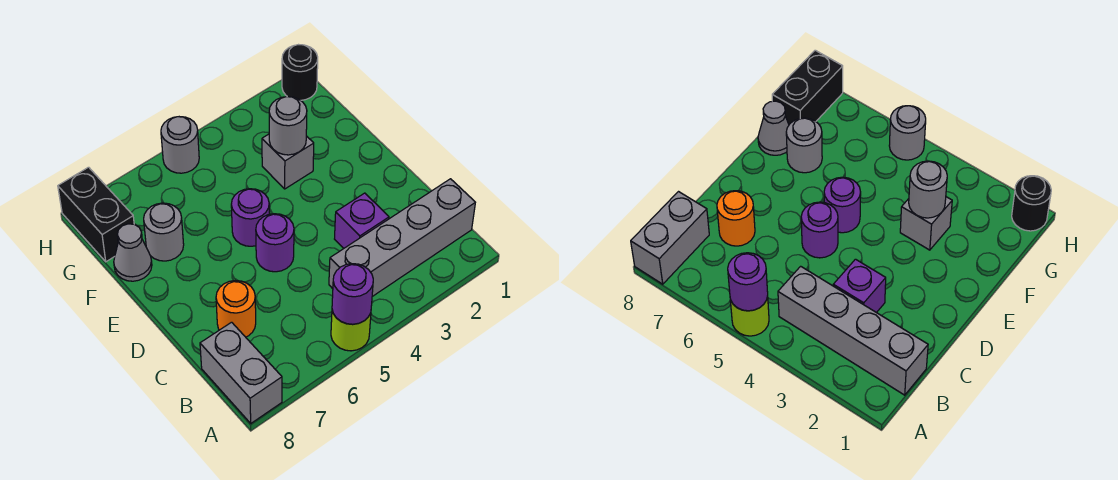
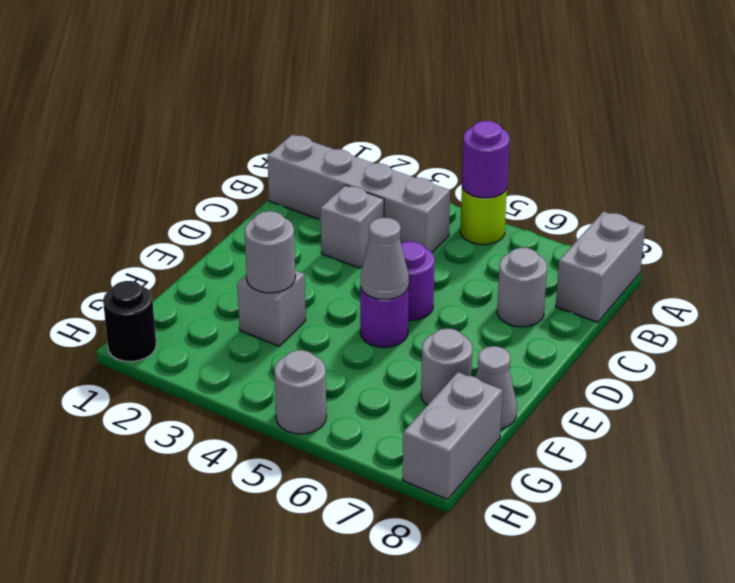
purple brick C3 level 1 -> grey brick C3 level 1
orange round brick C7 level 1 -> grey round brick C7 level 1
none -> grey cone E5 level 2
black brick G8:H8 level 1 -> grey brick G8:H8 level 1

